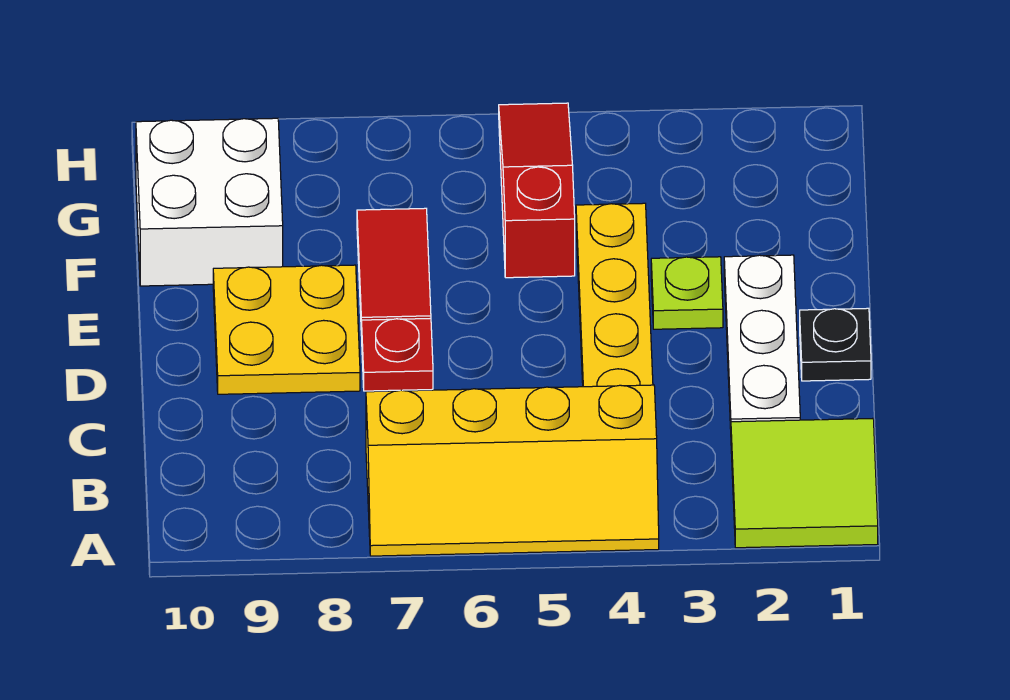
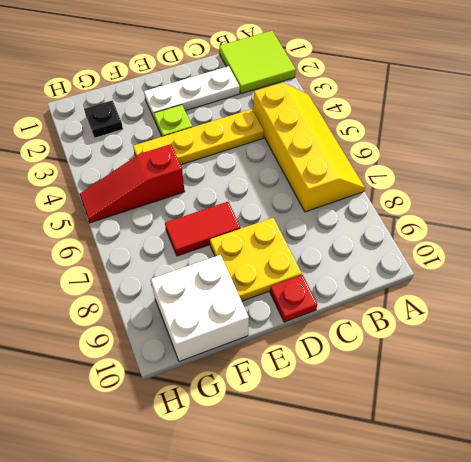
black plate D1 level 1 -> black plate G2 level 1
red plate D7 level 1 -> red plate D10 level 1

